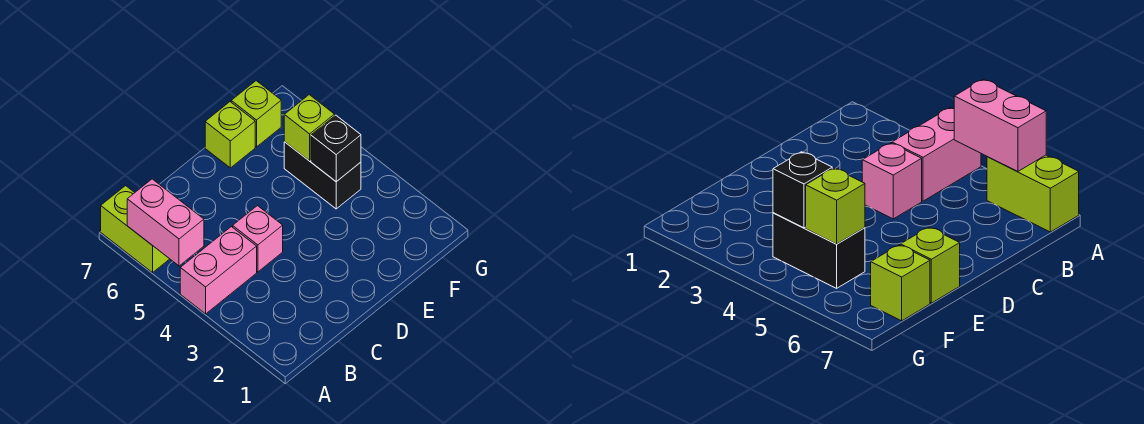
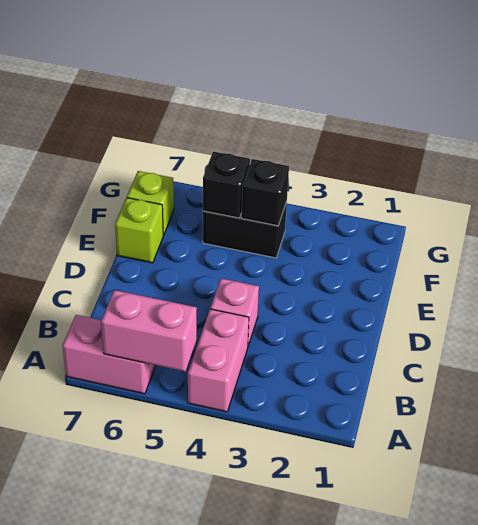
lime brick A6:A7 level 1 -> pink brick A6:A7 level 1
lime brick F5 level 2 -> black brick F5 level 2

